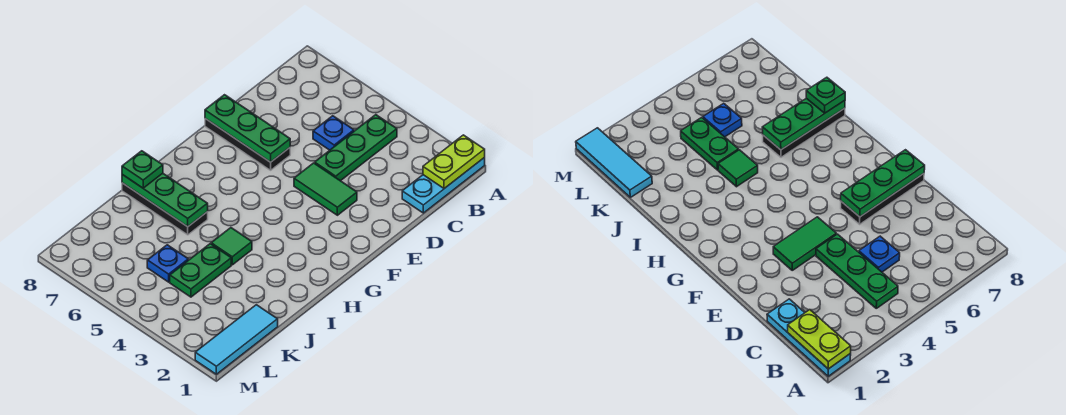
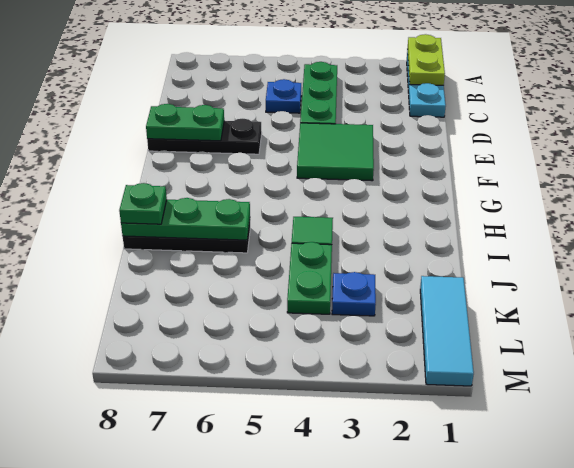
green tile E3:E4 level 1 -> green tile E3:F4 level 1
green plate E6:E8 level 2 -> green plate E7:E8 level 2
blue plate K5 level 1 -> blue plate K3 level 1

